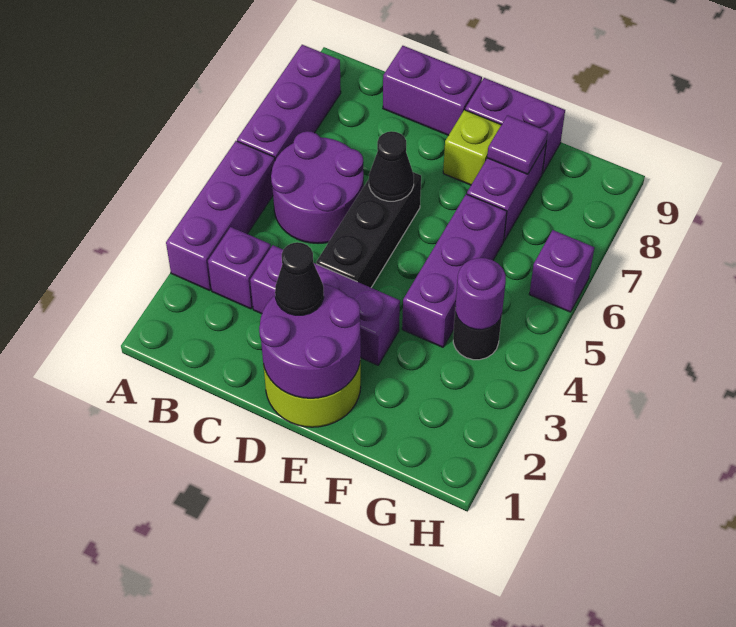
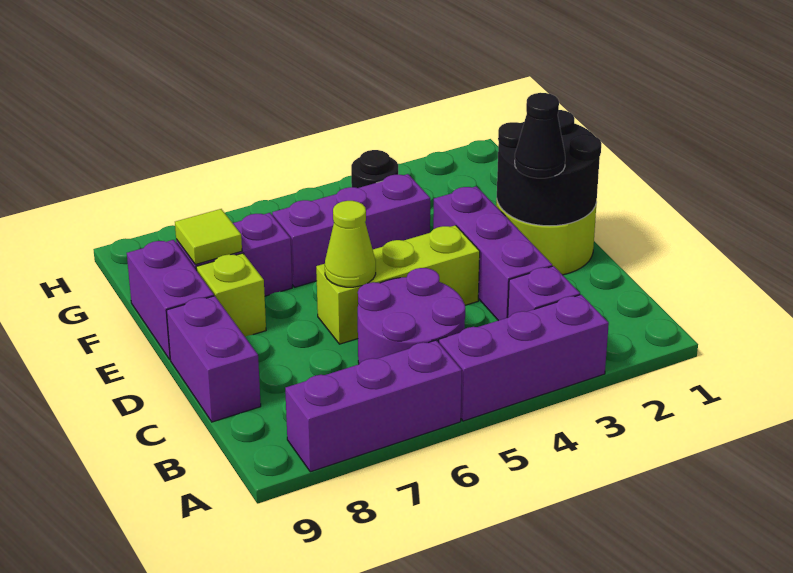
purple round brick D1:E2 level 2 -> black round brick D1:E2 level 2
black brick D4:D6 level 1 -> lime brick D4:D6 level 1
black cone D6 level 2 -> lime cone D6 level 2
purple tile F8 level 2 -> lime tile F8 level 2
purple round brick G4 level 2 -> none
purple brick H6 level 1 -> none

